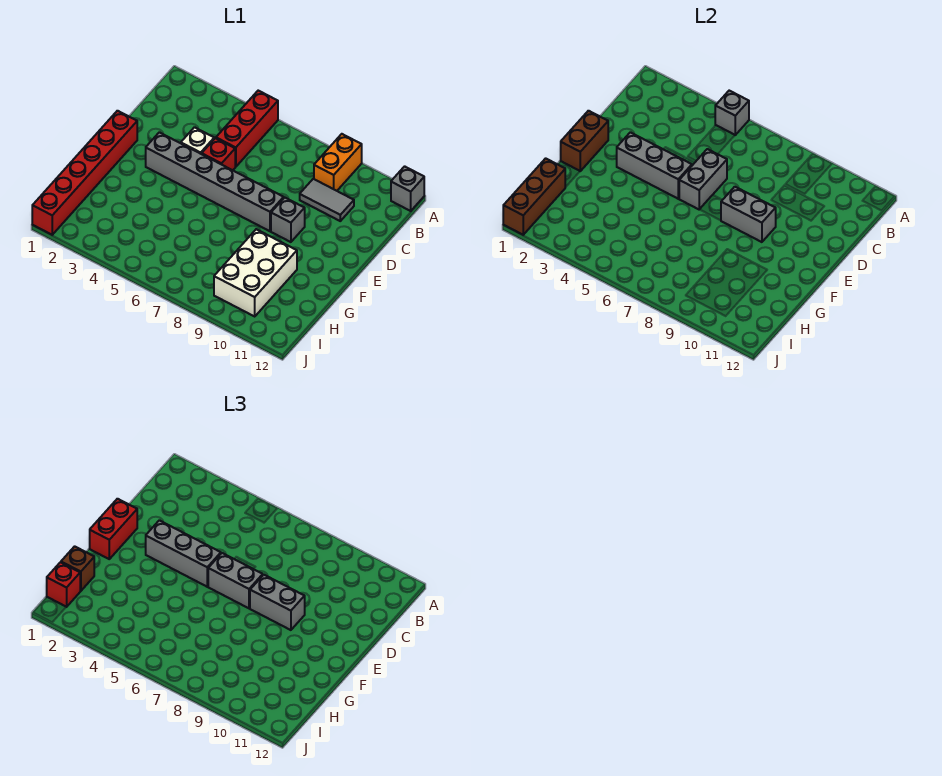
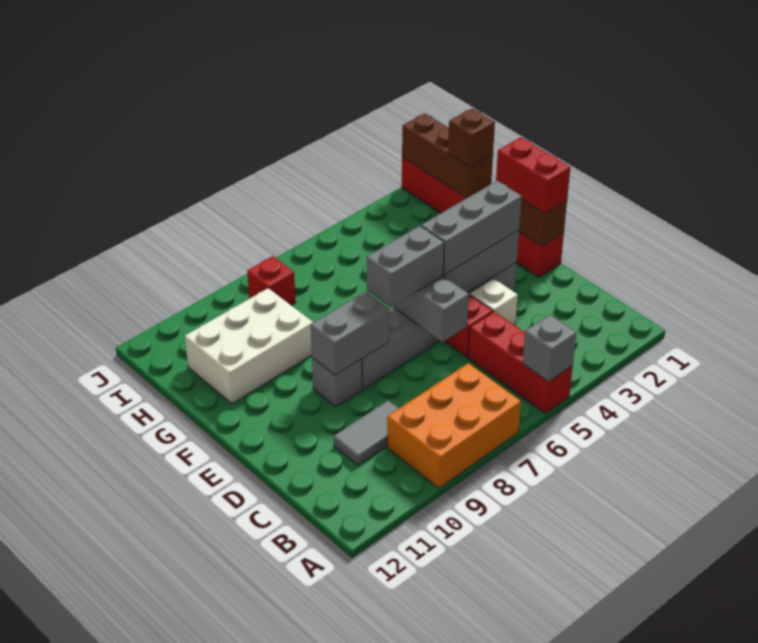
orange brick A9:B9 level 1 -> orange brick A7:B9 level 1
grey brick A12 level 1 -> none
grey brick E8:E9 level 3 -> none
white brick G9:I10 level 1 -> white brick G9:H11 level 1
red brick I1 level 3 -> red brick I8 level 1

